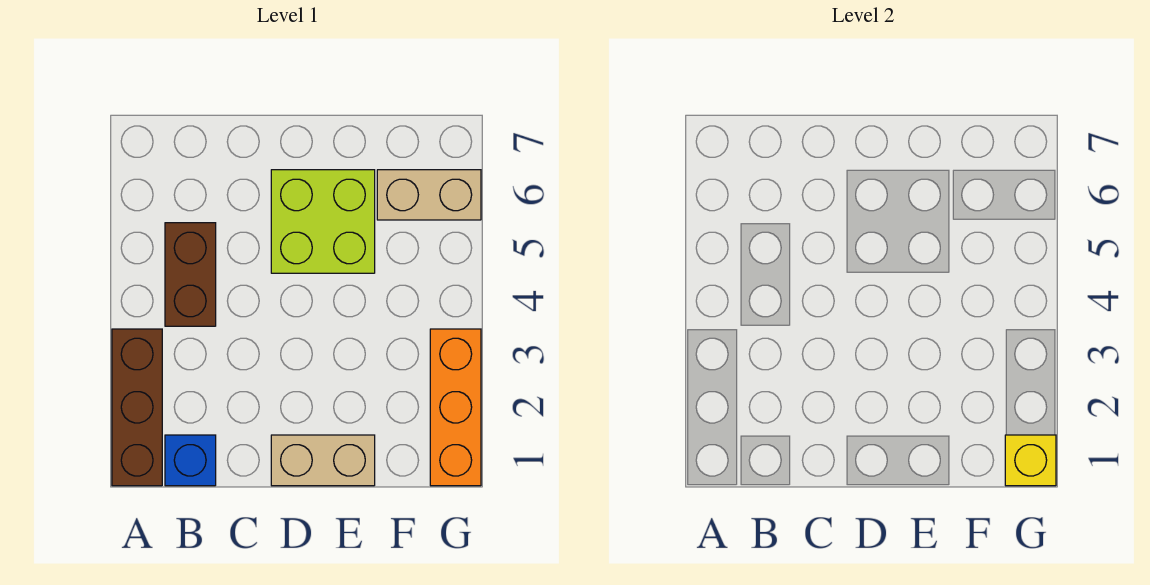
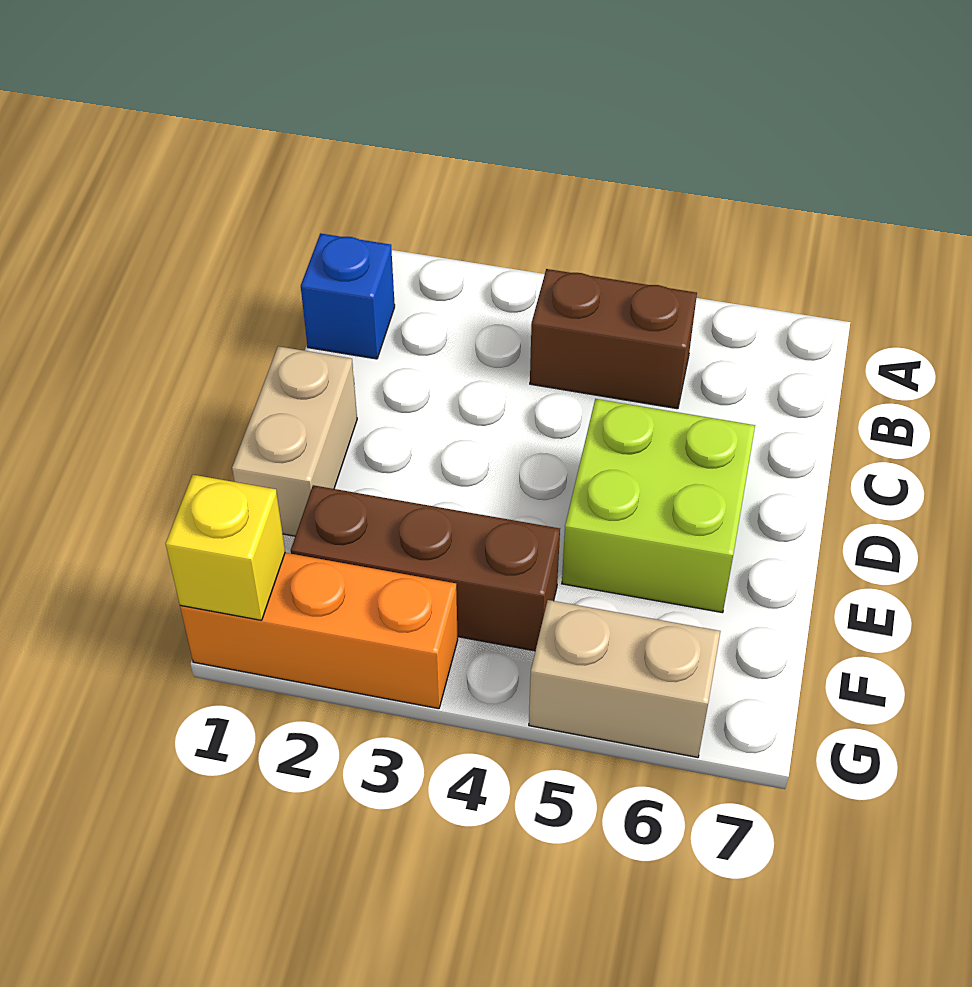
brown brick A1:A3 level 1 -> brown brick F2:F4 level 1
tan brick F6:G6 level 1 -> tan brick G5:G6 level 1

